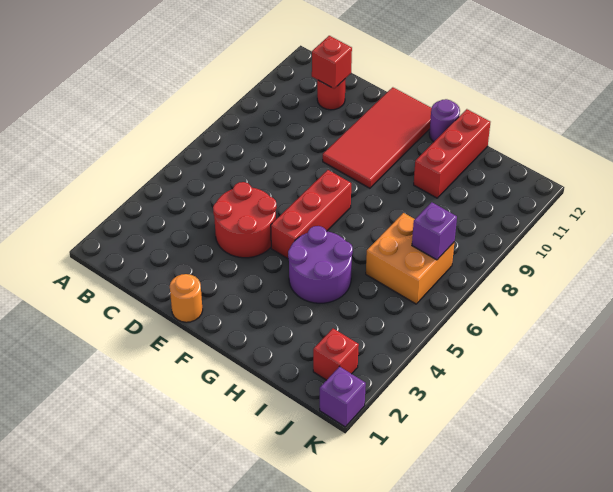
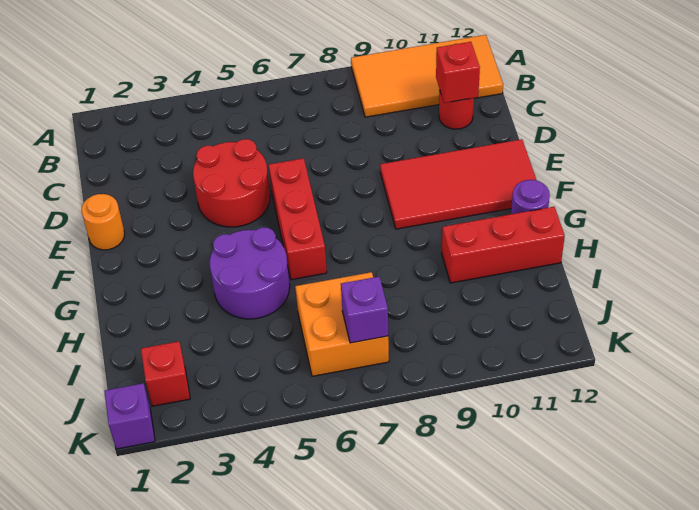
none -> orange tile A9:B12 level 1
red brick F5:F7 level 1 -> red brick E6:G6 level 1

